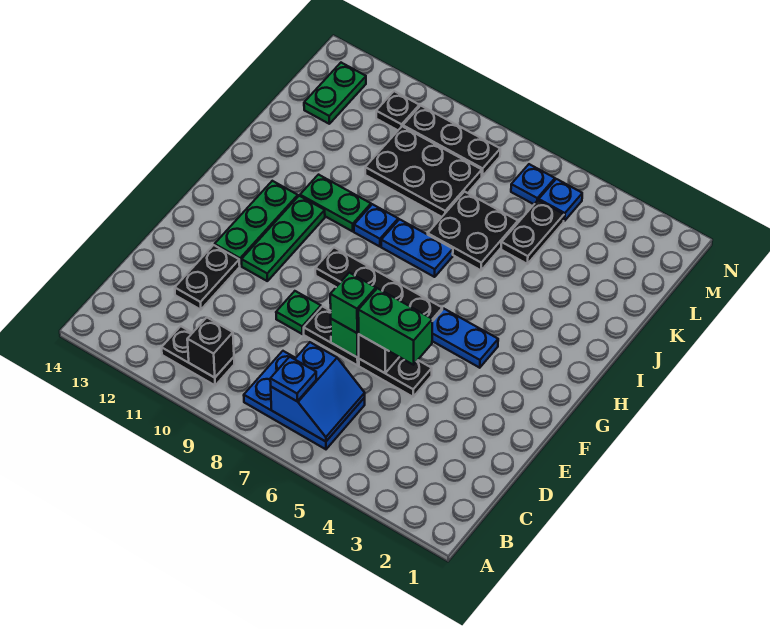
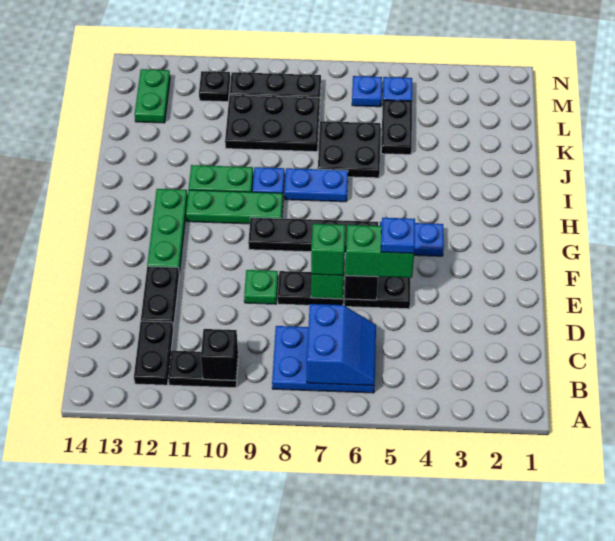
blue plate B7 level 3 -> blue plate E5 level 4
none -> black plate B12:C12 level 1
green plate F11:H11 level 1 -> green plate H9:H11 level 1

